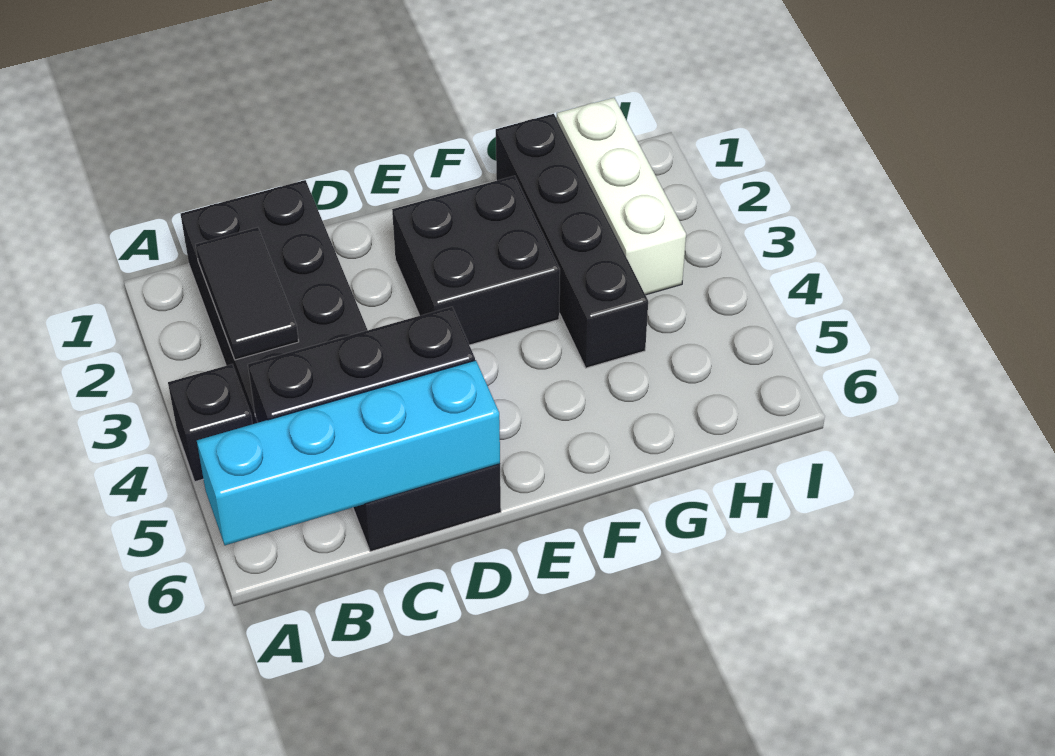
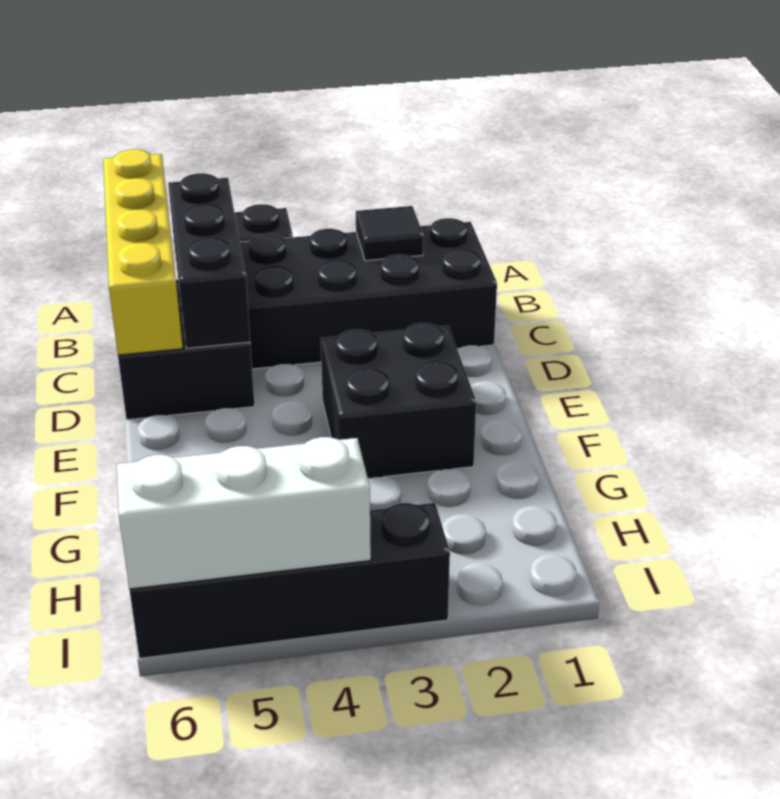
cyan brick A6:D6 level 2 -> yellow brick A6:D6 level 2
black tile B2:B3 level 2 -> black tile B2 level 2
black brick G1:G4 level 1 -> black brick I3:I6 level 1
white brick H1:H3 level 1 -> white brick I4:I6 level 2

